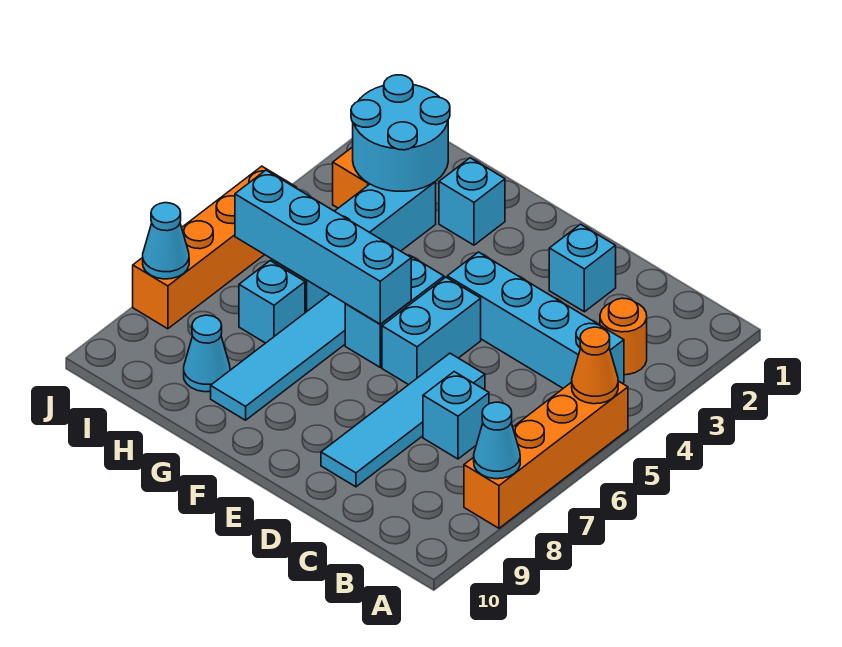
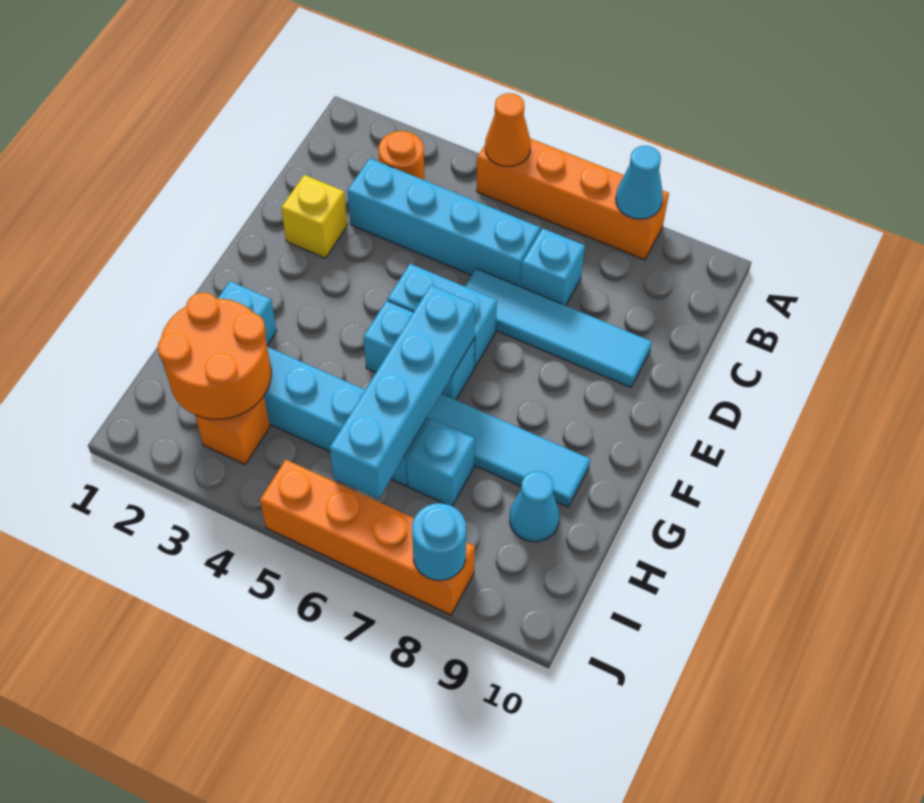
cyan brick B4:E4 level 1 -> cyan brick C3:C6 level 1
cyan brick D2 level 1 -> yellow brick D2 level 1
cyan round brick H2:I3 level 2 -> orange round brick H2:I3 level 2
cyan cone J8 level 2 -> cyan round brick J8 level 2

